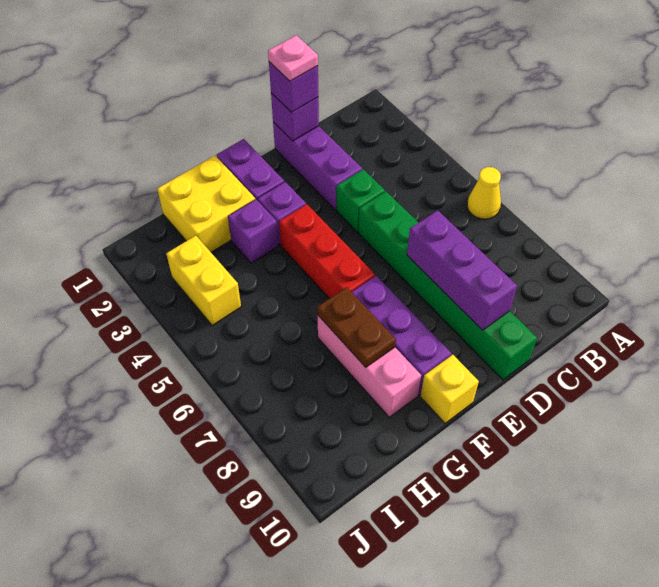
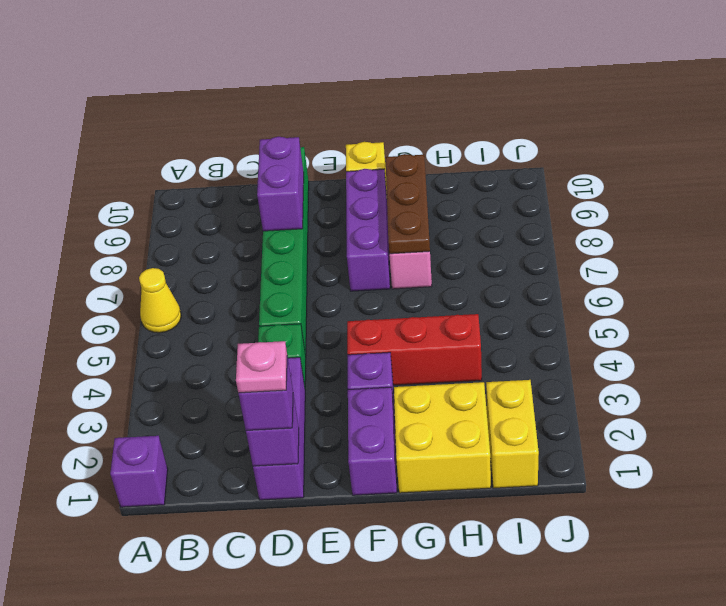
purple brick D7:D9 level 2 -> purple brick D8:D9 level 2
red brick F4:F6 level 1 -> red brick F4:H4 level 1
purple brick G3 level 1 -> purple brick A1 level 1
brown plate G7:G8 level 2 -> brown plate G7:G9 level 2
yellow brick I3:I4 level 1 -> yellow brick I1:I2 level 1

